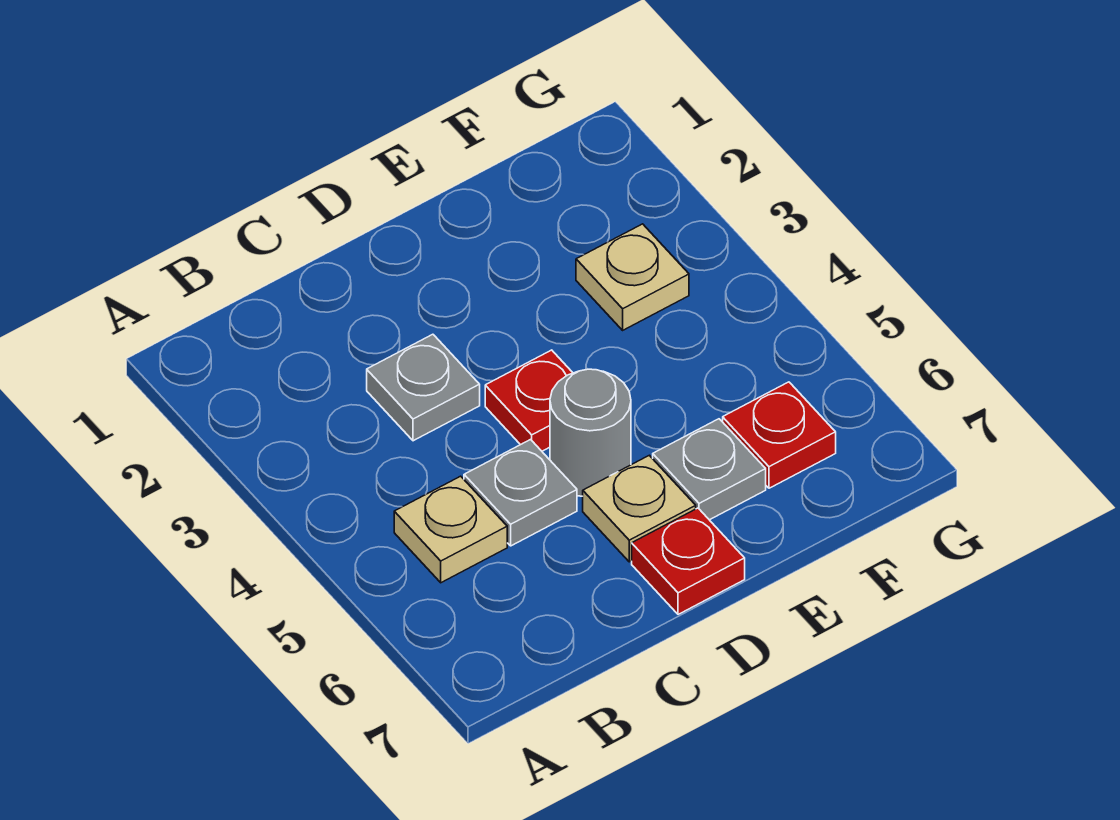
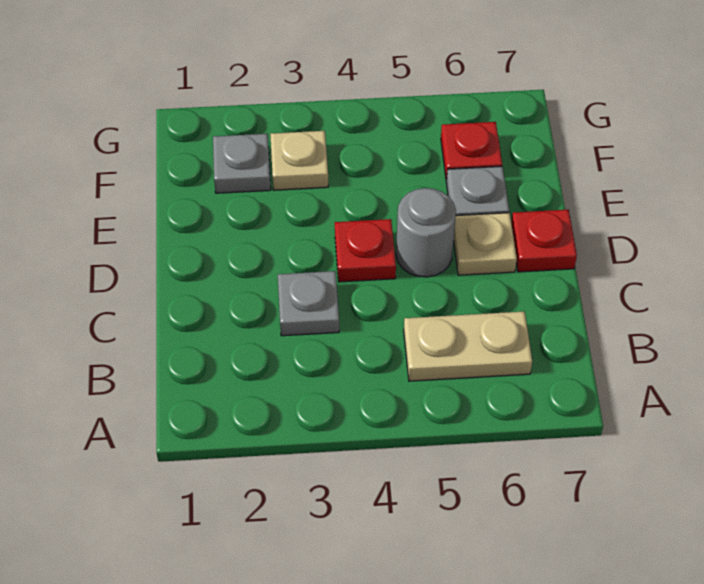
tan plate B5 level 1 -> tan plate B5:B6 level 1
grey plate C5 level 1 -> grey plate F2 level 1

